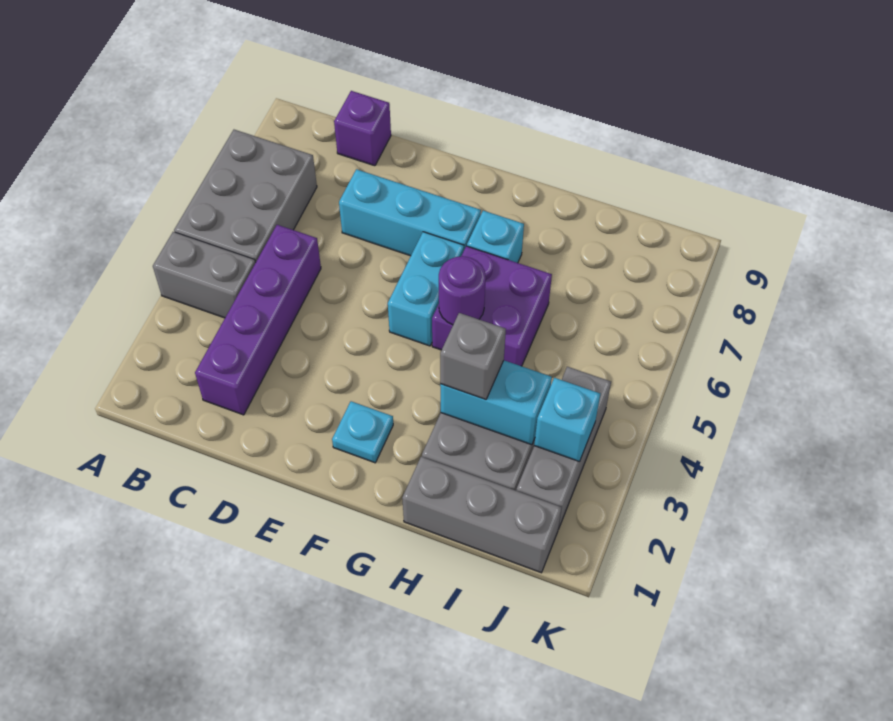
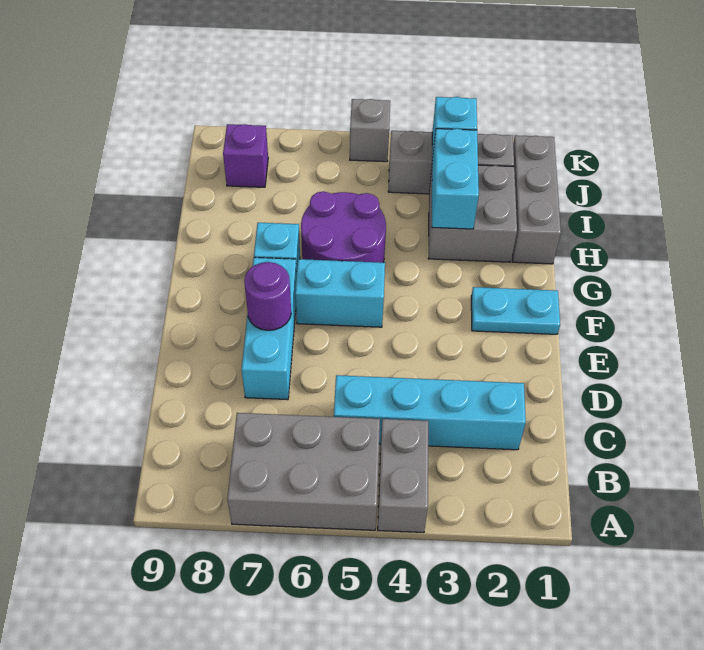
purple brick C2:C5 level 1 -> cyan brick C2:C5 level 1
purple brick C9 level 1 -> purple brick J8 level 1
cyan plate F2 level 1 -> cyan plate F1:F2 level 1
purple brick G5:H6 level 1 -> purple round brick G5:H6 level 1
purple round brick G5 level 2 -> purple round brick E7 level 2
grey brick H3 level 3 -> grey brick K5 level 1

